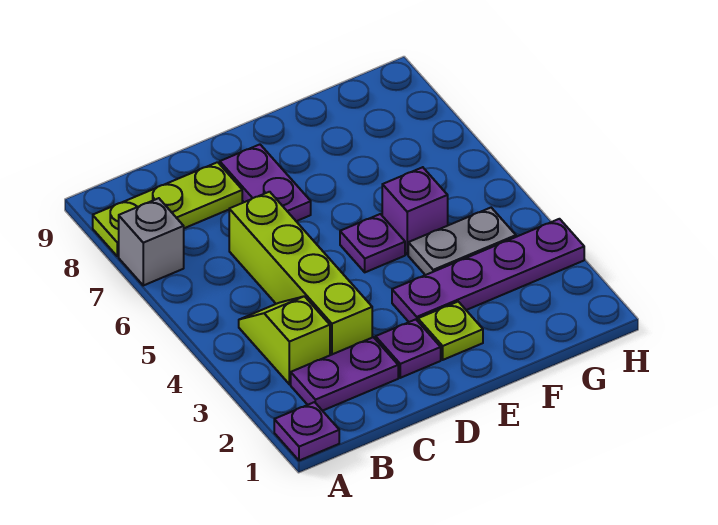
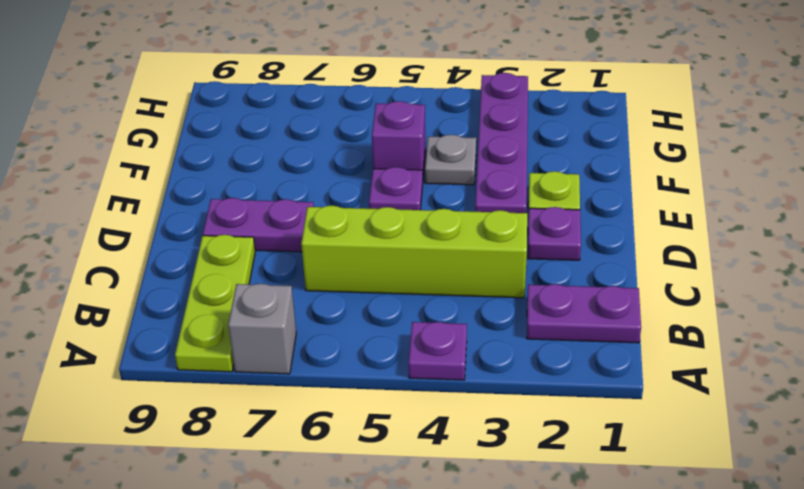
purple plate A1 level 1 -> purple plate A4 level 1
purple plate B2:C2 level 1 -> purple plate B1:B2 level 1
lime slope B3:B4 level 1 top 3 -> none
grey plate F4:G4 level 1 -> grey plate F4 level 1

